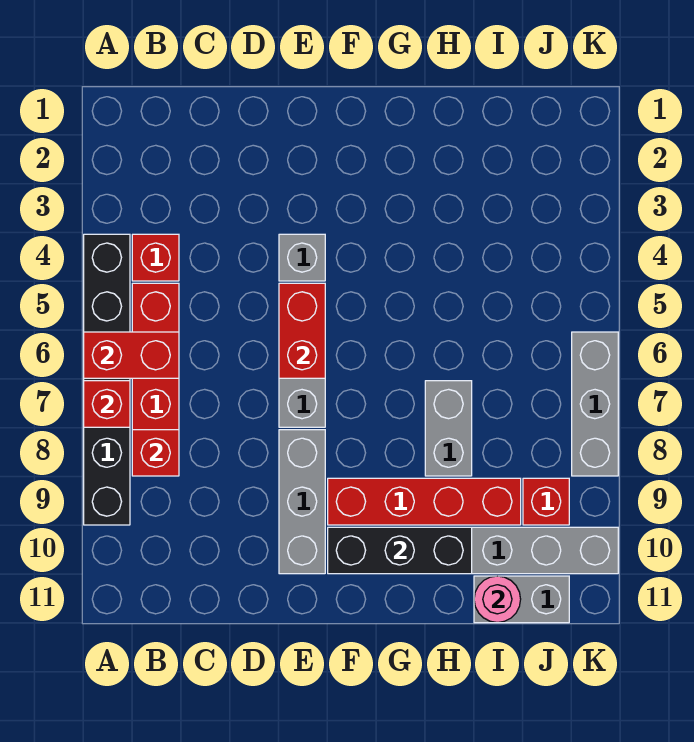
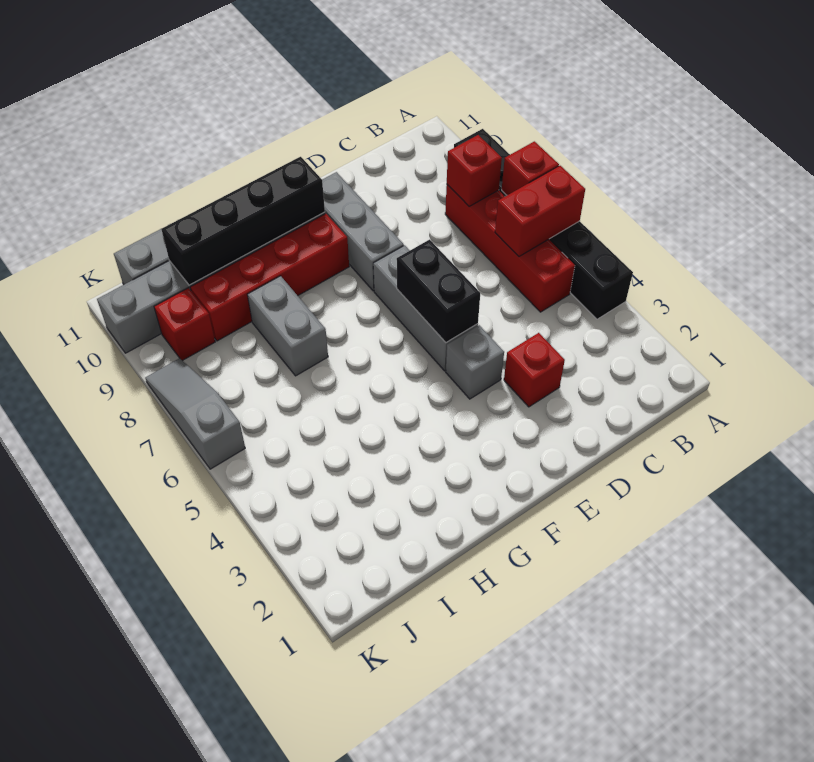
red brick B4 level 1 -> red brick D3 level 1
red brick E5:E6 level 2 -> black brick E5:E6 level 2
black brick F10:H10 level 2 -> black brick F10:I10 level 2
pink round brick I11 level 2 -> none
grey brick K6:K8 level 1 -> grey slope K6:K8 level 1 top 6

